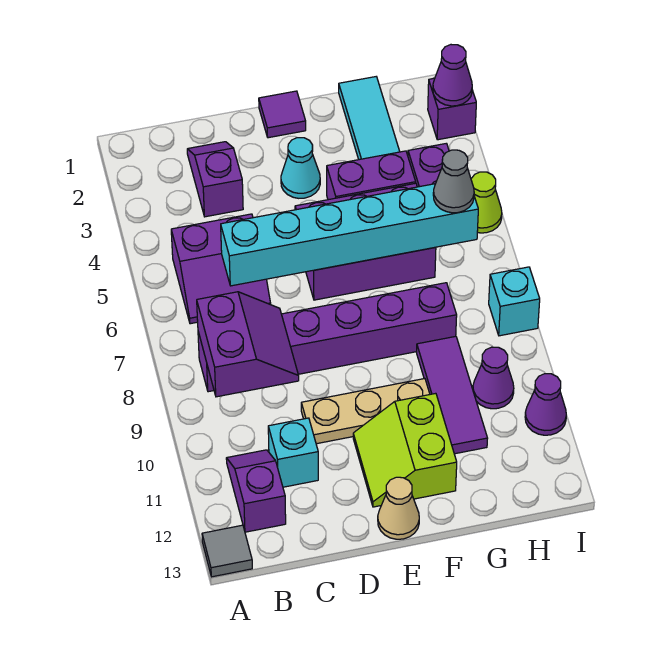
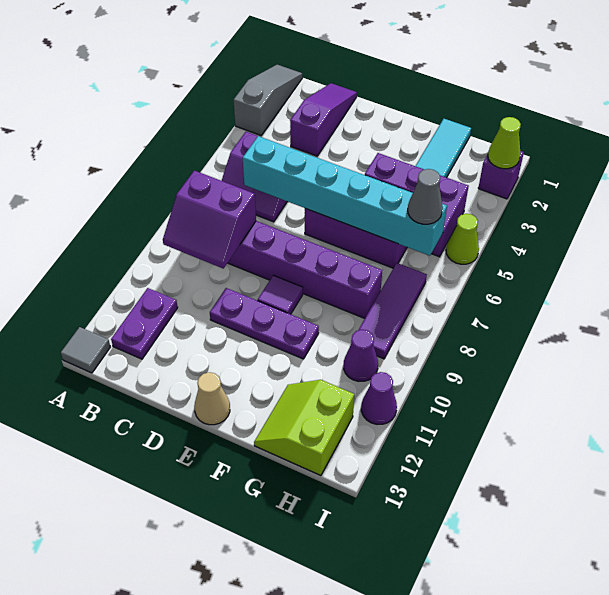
none -> grey slope A1:A3 level 1 top 3
purple slope B8:C9 level 2 top B -> purple slope B8:C9 level 2 top 8
purple slope B11:B12 level 1 top 12 -> purple plate B11:B12 level 1
purple slope C2:C3 level 1 top 3 -> purple slope C1:C3 level 1 top 3
cyan brick C11 level 1 -> none
tan plate D10:F10 level 1 -> purple plate D10:F10 level 1
purple tile E1 level 1 -> purple tile E9 level 1
cyan cone E3 level 1 -> none
lime slope E11:F12 level 1 top F -> lime slope G12:H13 level 1 top H
purple tile G9:G11 level 1 -> purple tile H7:H9 level 1
purple cone I2 level 2 -> lime cone I2 level 2
cyan brick I8 level 1 -> none

